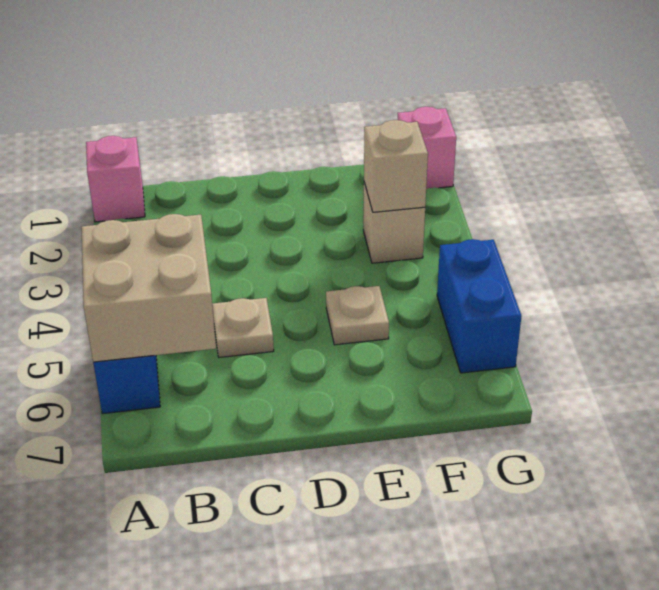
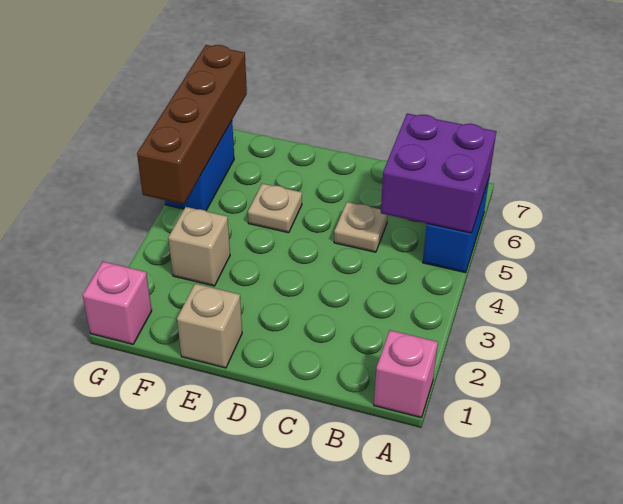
tan brick A5:B6 level 2 -> purple brick A5:B6 level 2
tan brick F3 level 2 -> tan brick E1 level 1
none -> brown brick G4:G7 level 2

